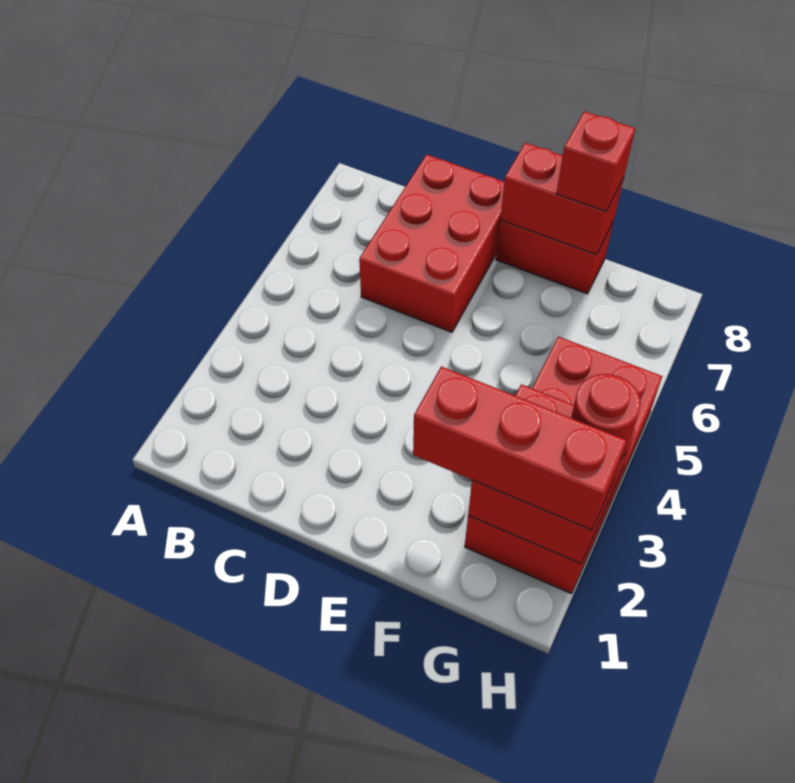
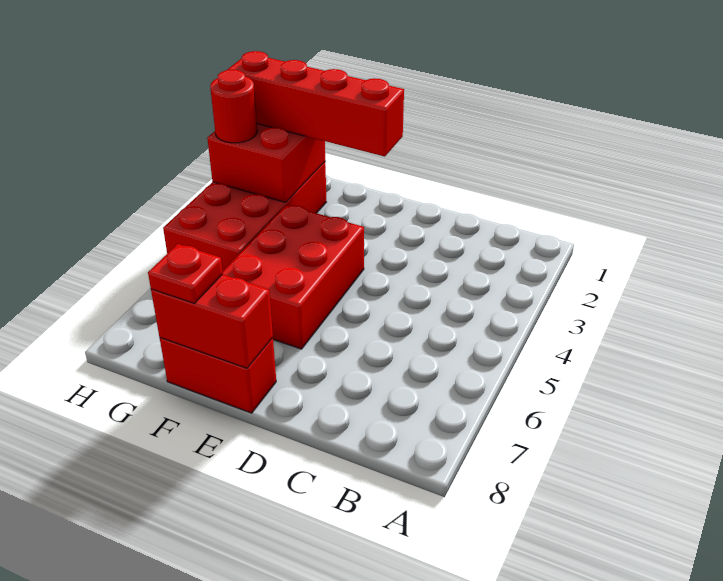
red brick C6:D8 level 1 -> red brick E4:F6 level 1
red brick F2:H2 level 3 -> red brick E2:H2 level 3
red brick F8 level 3 -> red plate F8 level 3

